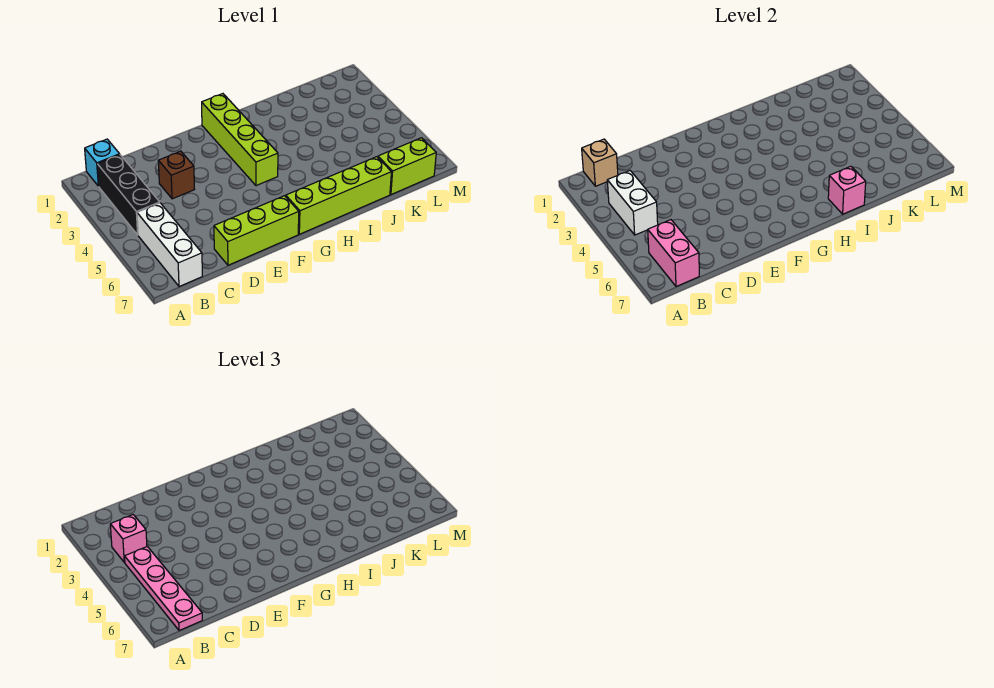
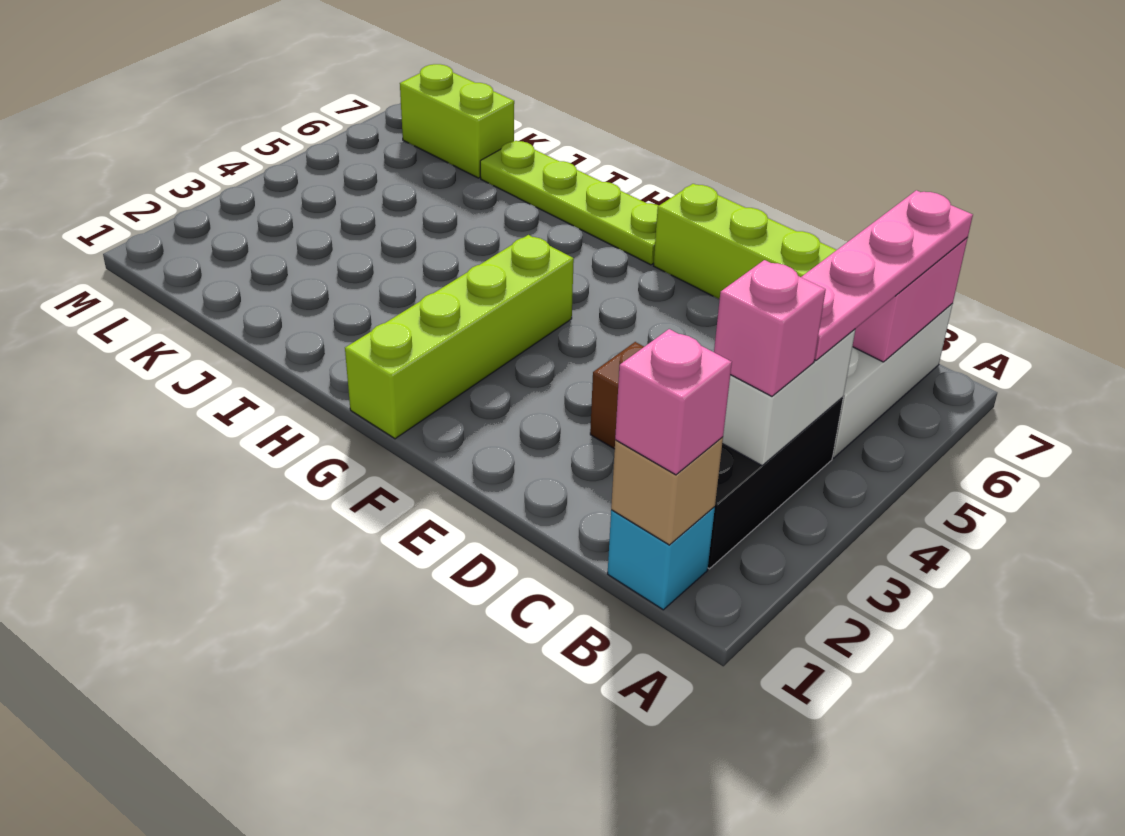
lime brick G7:J7 level 1 -> lime plate G7:J7 level 1
pink brick I7 level 2 -> pink brick B1 level 3

